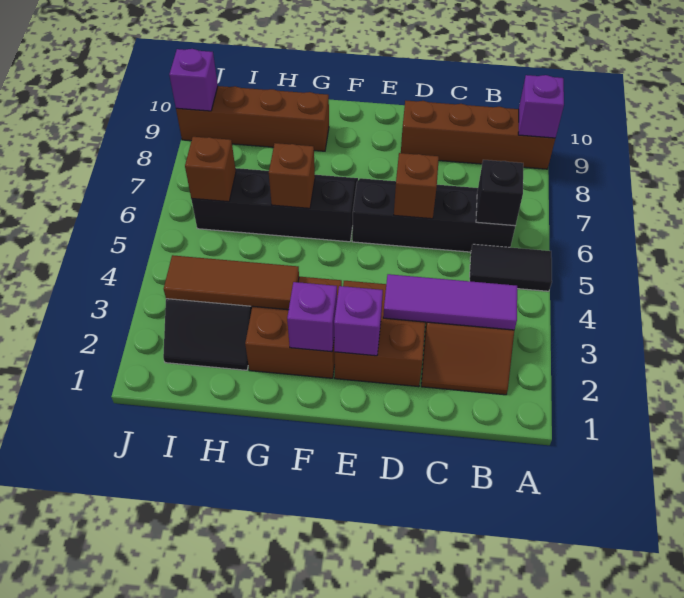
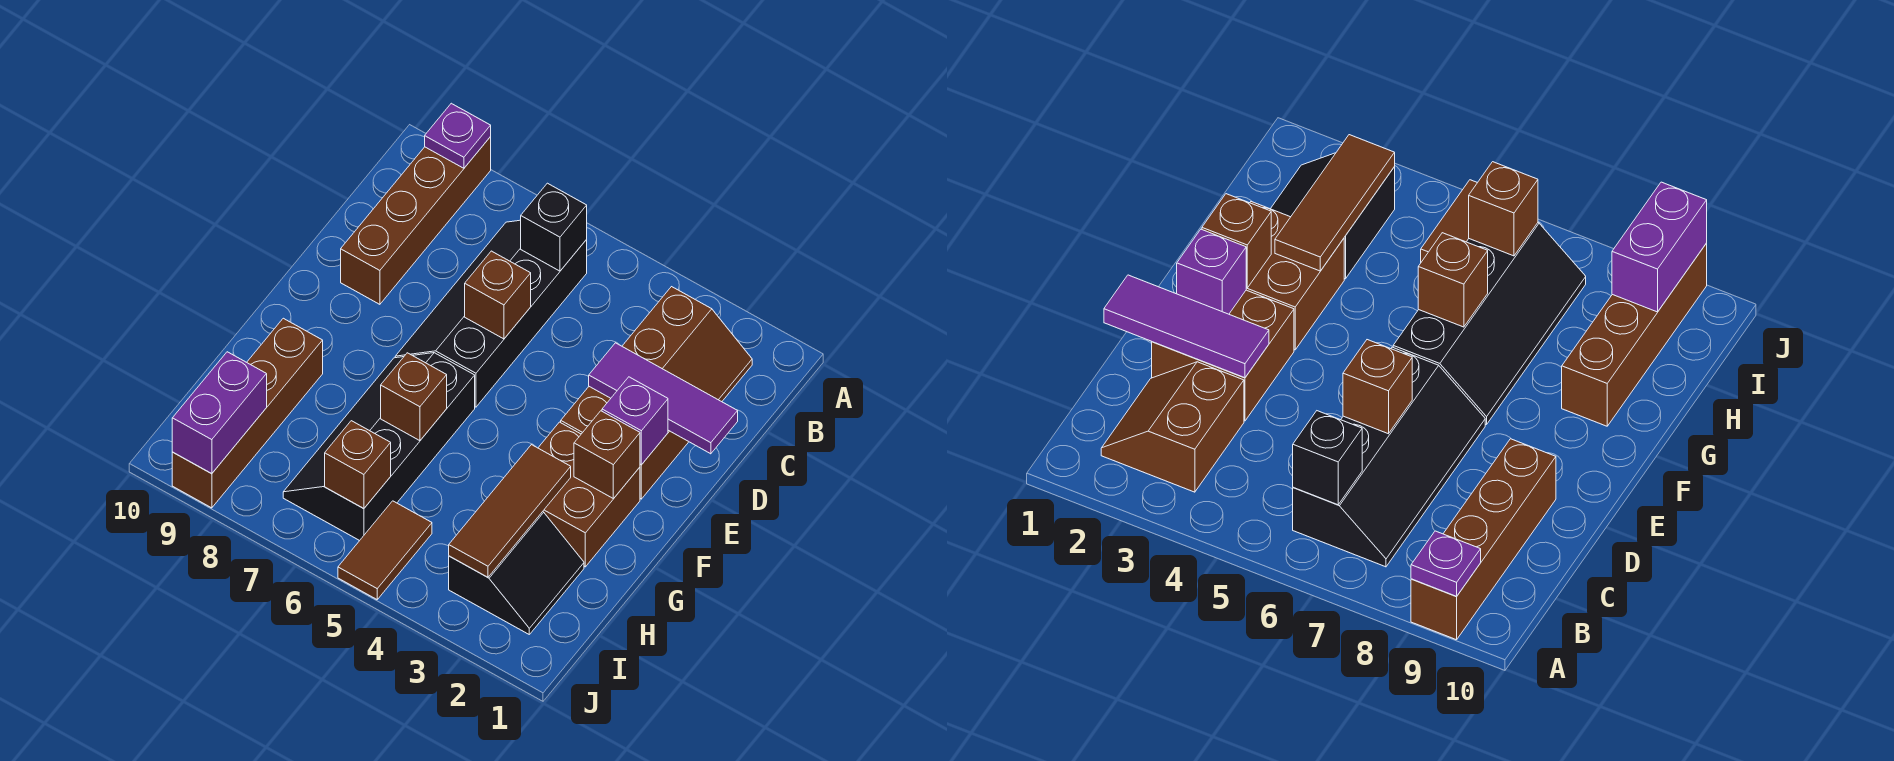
black tile A5:B5 level 1 -> none
purple brick A9 level 2 -> purple plate A9 level 2
purple tile B3:D3 level 2 -> purple tile D1:D3 level 2
purple brick F2 level 2 -> brown brick F2 level 2
none -> brown tile I5:J5 level 1
purple brick J9 level 2 -> purple brick I9:J9 level 2

